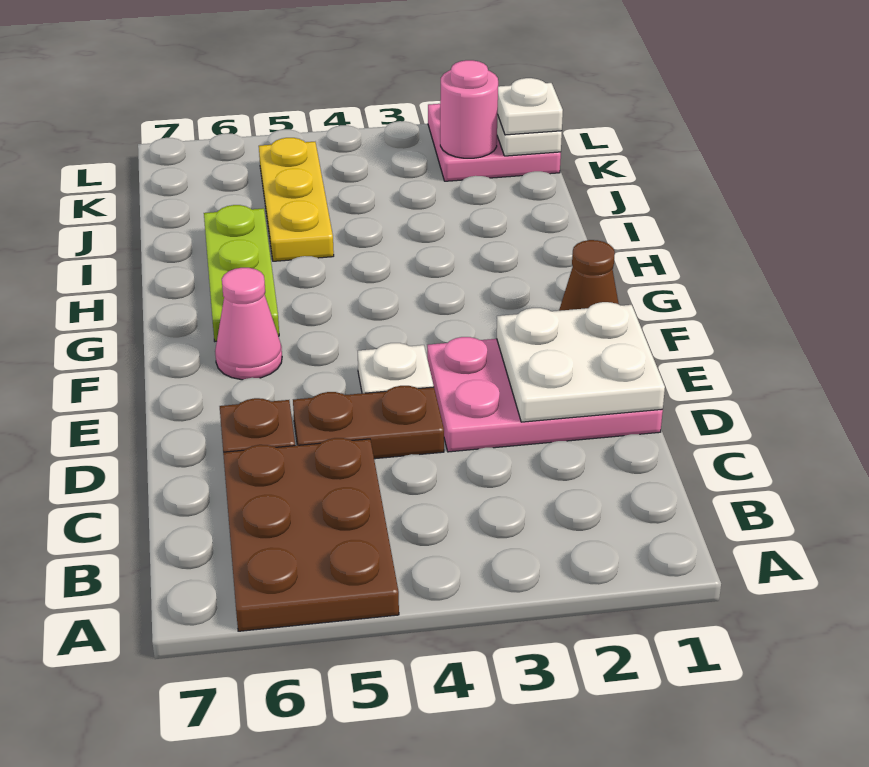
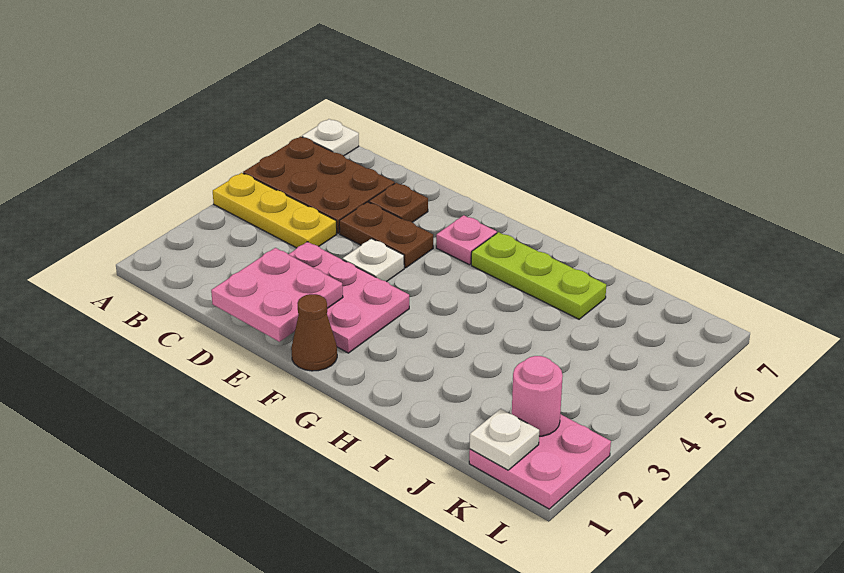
pink plate D1:E3 level 1 -> pink plate D2:F3 level 1
white plate D1:E2 level 2 -> pink plate D1:E2 level 2
brown plate D4:D5 level 1 -> brown plate D5:E5 level 1
pink cone F6 level 1 -> pink plate F6 level 1
yellow plate I5:K5 level 1 -> yellow plate A4:C4 level 1
white plate K1 level 3 -> white plate A7 level 1

